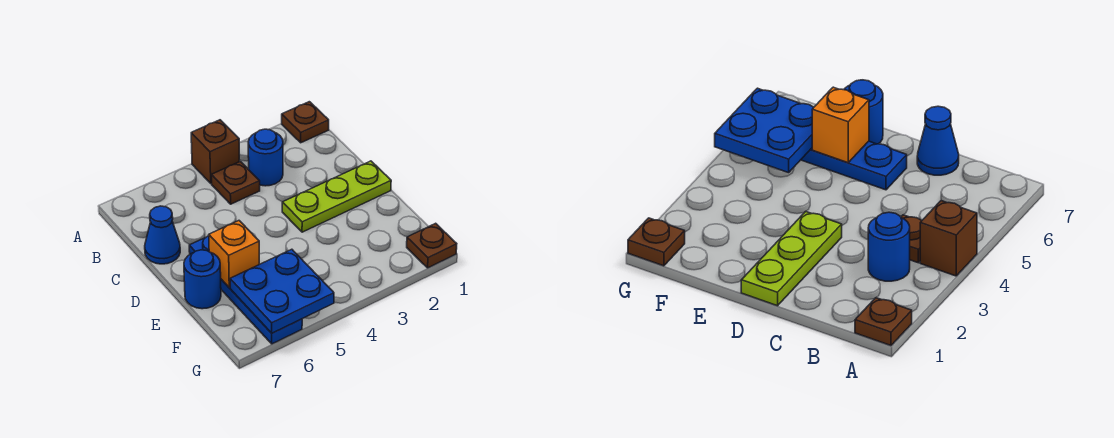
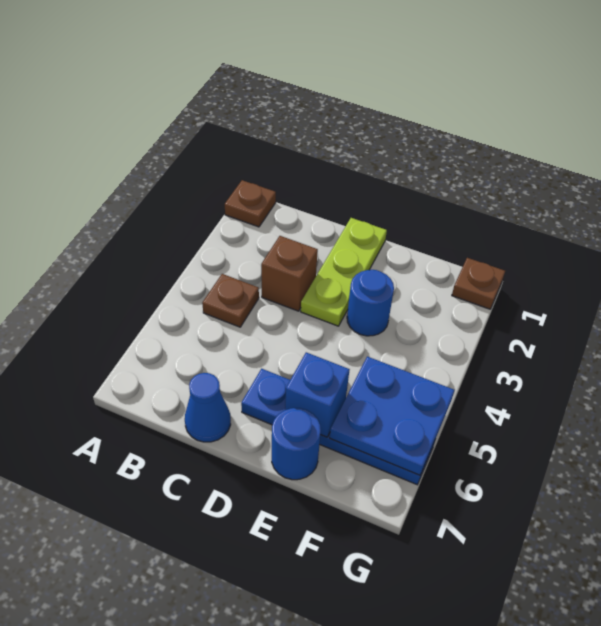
brown brick A4 level 1 -> brown brick C3 level 1
blue round brick B3 level 1 -> blue round brick E3 level 1
orange brick E6 level 2 -> blue brick E6 level 2

